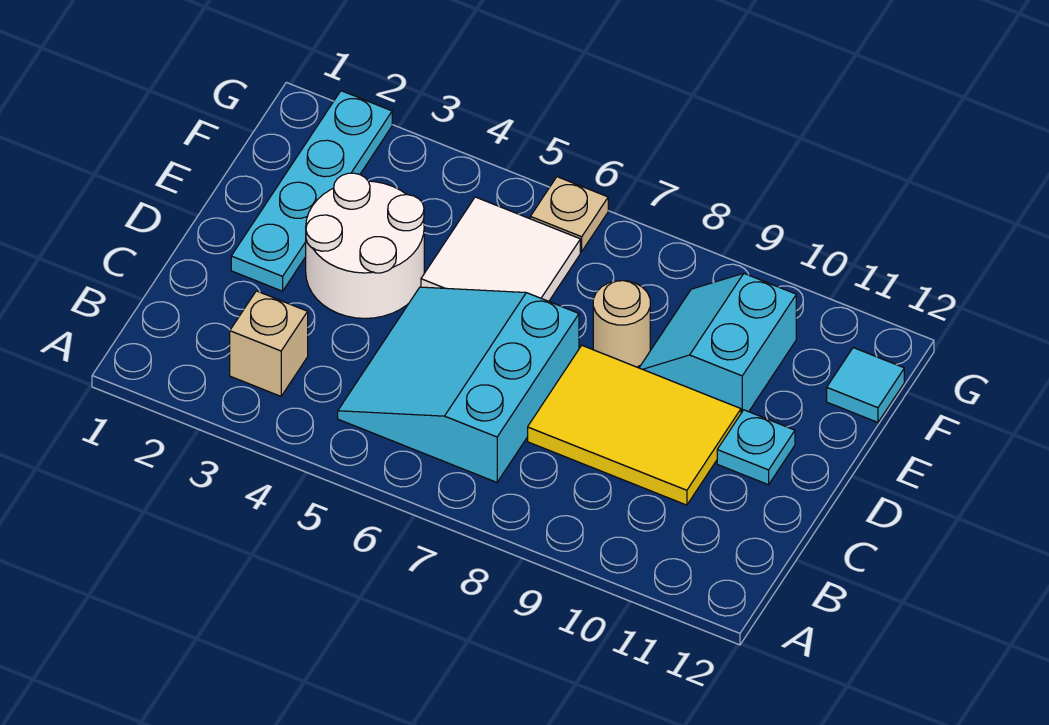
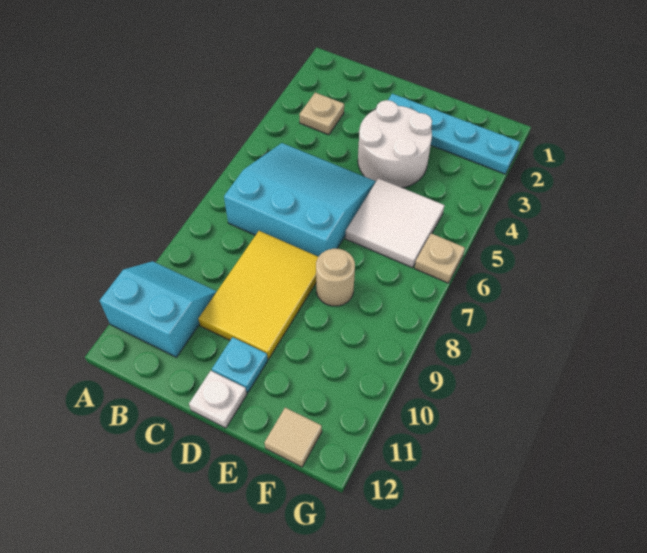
tan brick B3 level 1 -> tan plate B3 level 1
none -> white plate D12 level 1
cyan slope E9:F10 level 1 top 10 -> cyan slope A10:B11 level 1 top 11
cyan tile F12 level 1 -> tan tile F12 level 1

